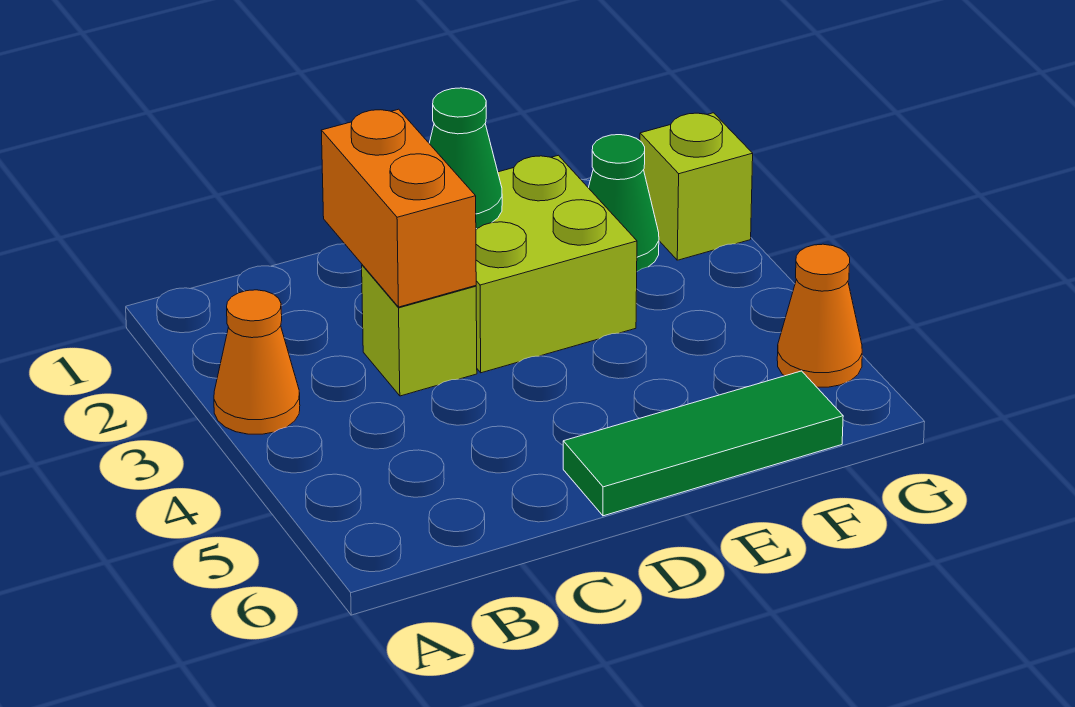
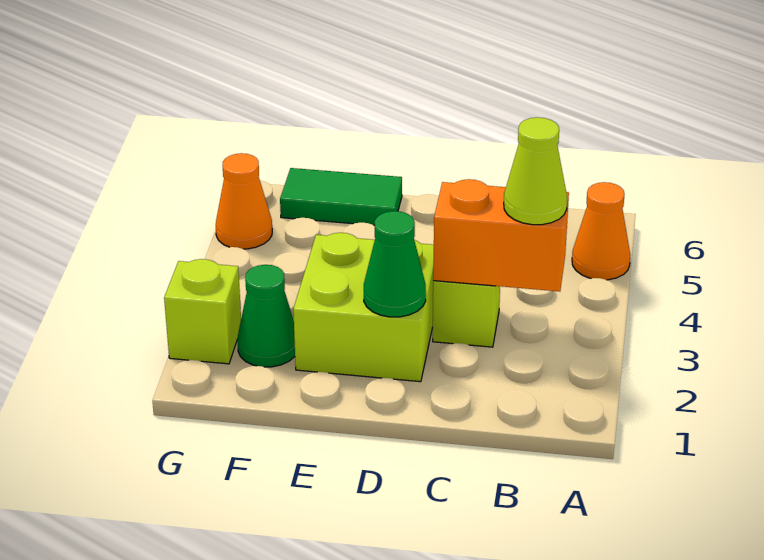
orange cone A3 level 1 -> orange cone A5 level 1
none -> lime cone B3 level 3
orange brick C2:C3 level 2 -> orange brick B3:C3 level 2
green tile D6:F6 level 1 -> green tile E6:F6 level 1

